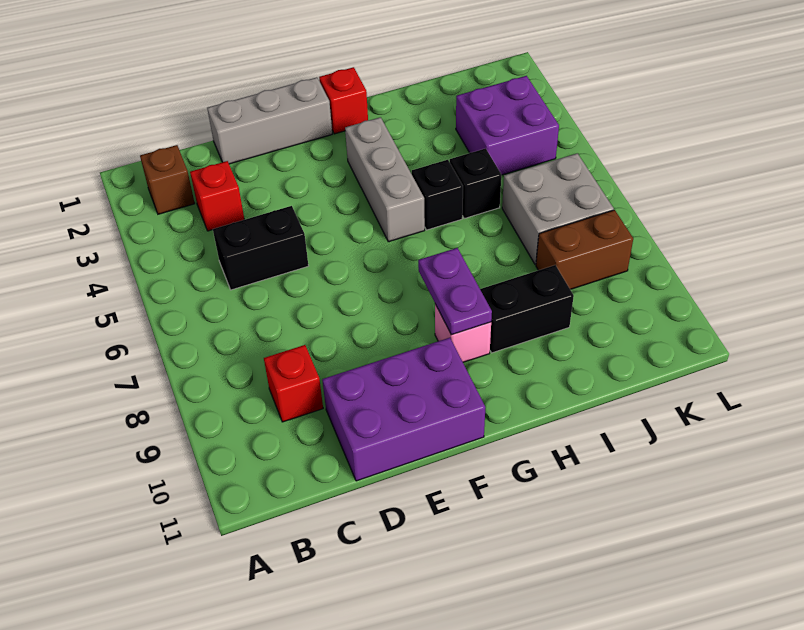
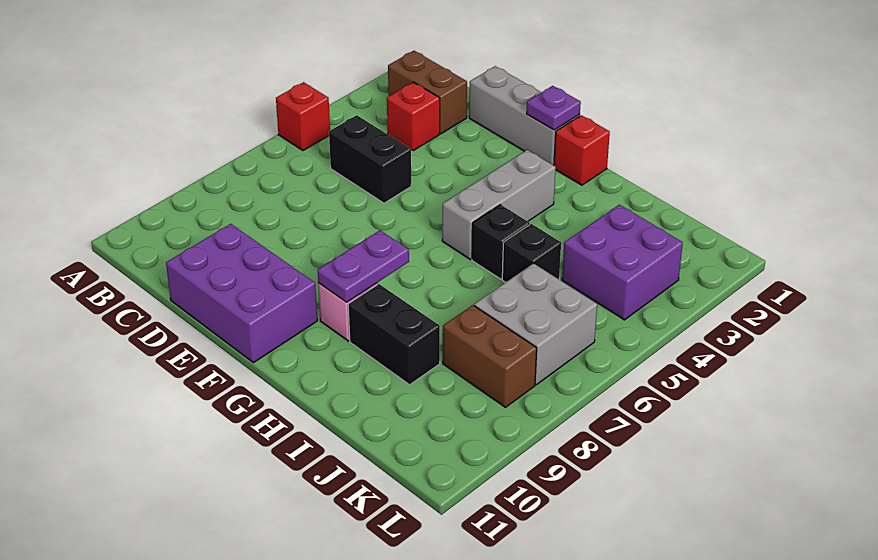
brown brick B2 level 1 -> brown brick B2:C2 level 1
red brick C9 level 1 -> red brick A5 level 1
none -> purple plate F1 level 2

